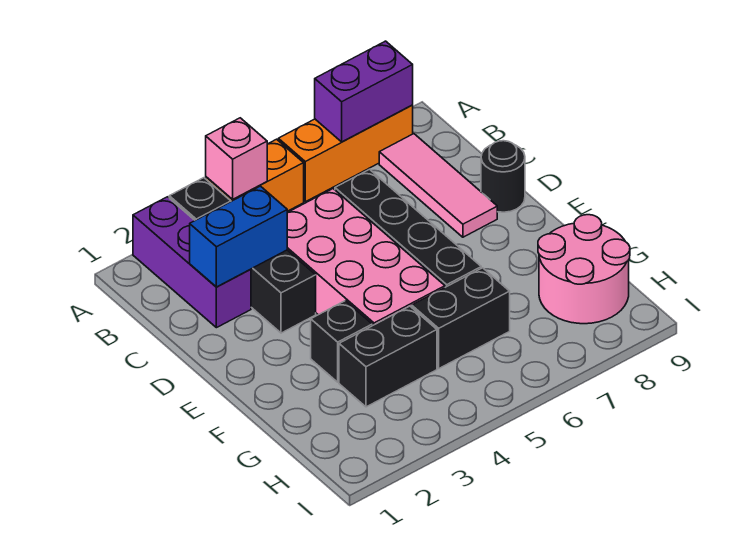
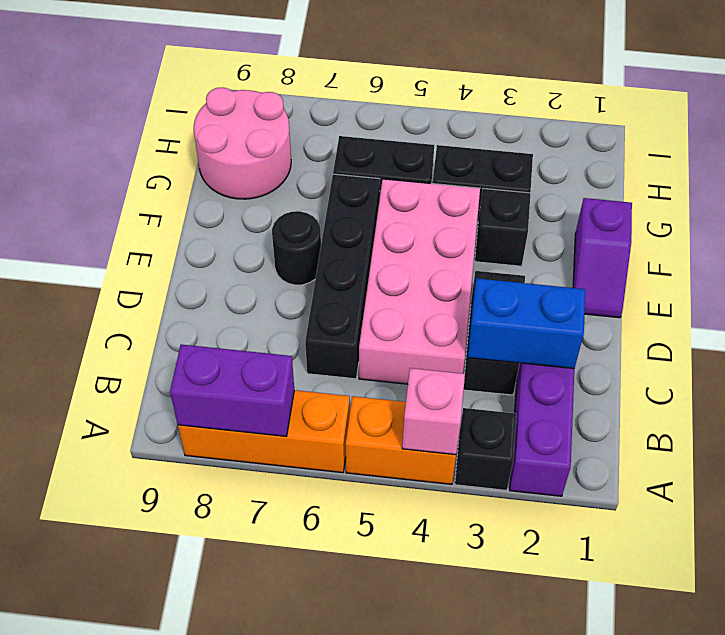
pink tile B8:D8 level 1 -> none
black round brick D9 level 1 -> black round brick E7 level 1
none -> purple slope E1:F1 level 1 top F

